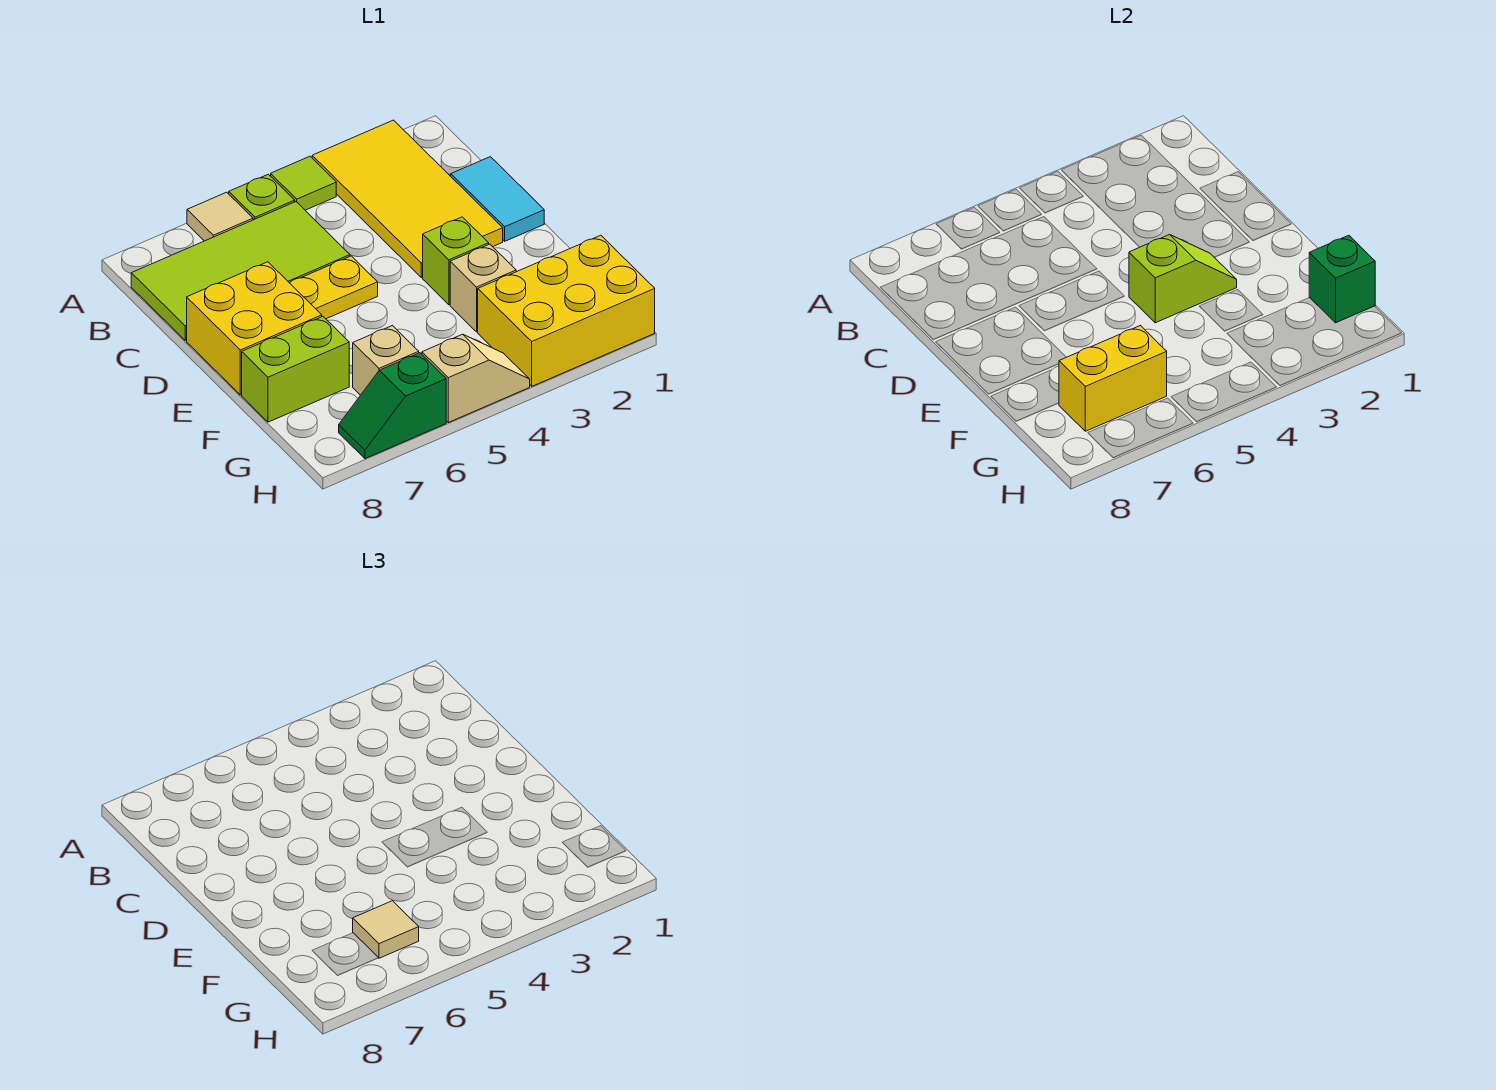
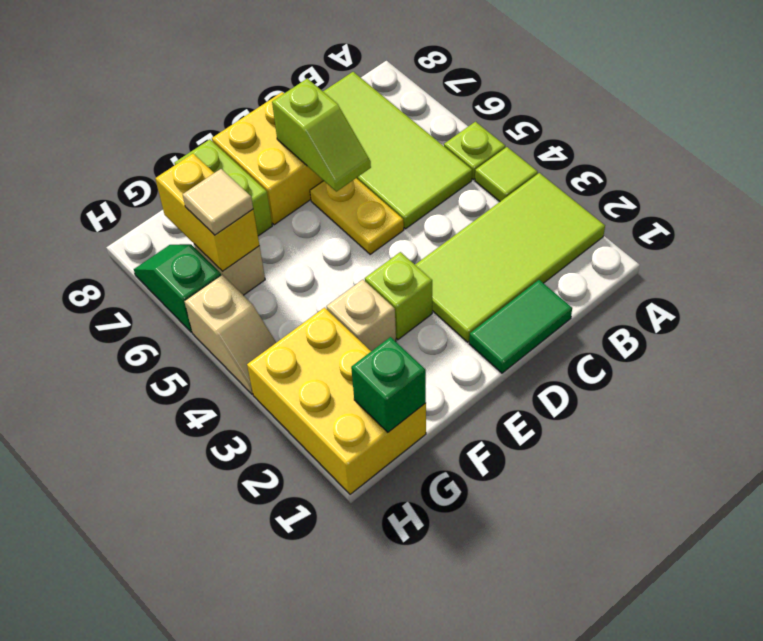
yellow tile A2:D3 level 1 -> lime tile A2:D3 level 1
tan tile A6 level 1 -> none
cyan tile C1:D1 level 1 -> green tile C1:D1 level 1
lime slope E3:E4 level 2 top 4 -> lime slope D6:D7 level 2 top 7

